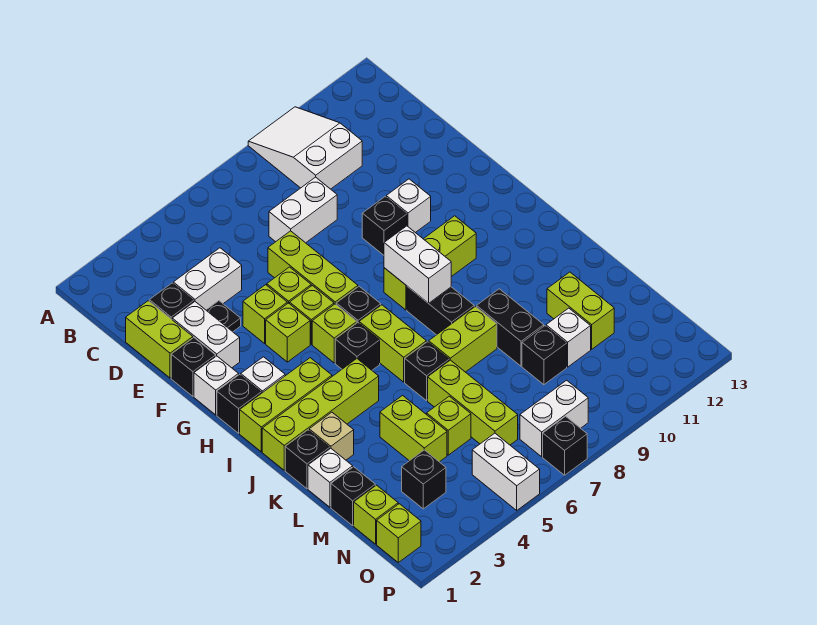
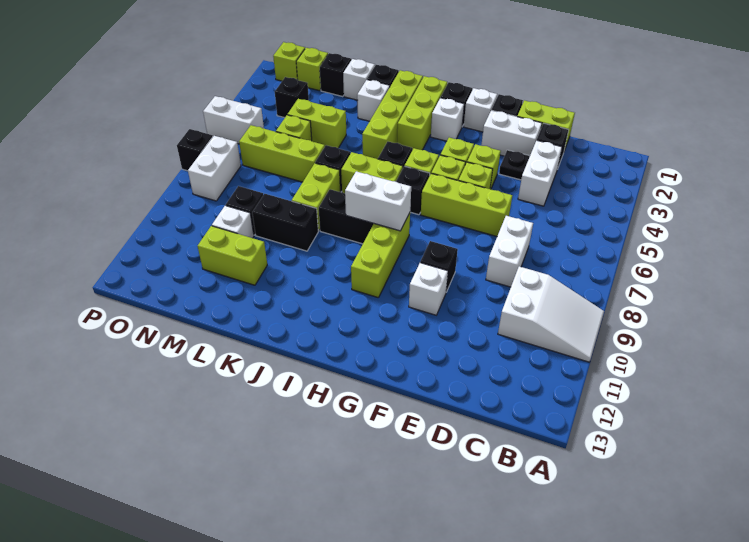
tan brick K2 level 1 -> white brick K2 level 1

